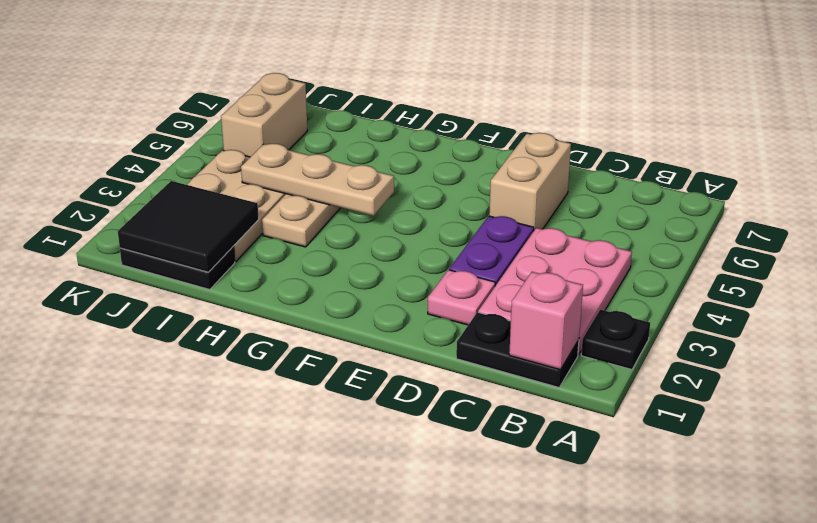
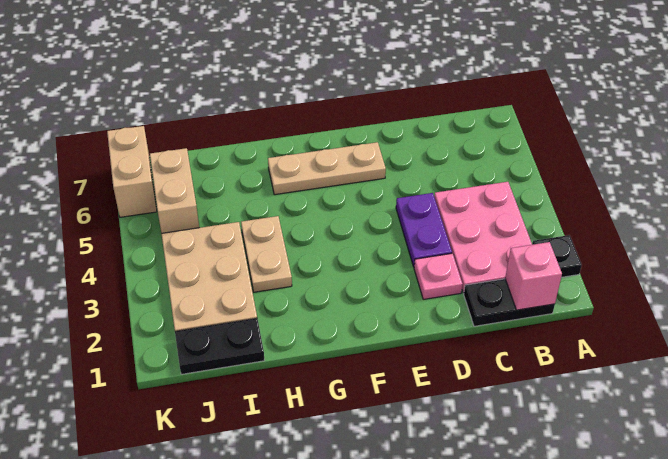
tan brick D5:D6 level 1 -> tan brick K6:K7 level 1
tan plate G4:I4 level 2 -> tan plate E6:G6 level 1
black tile I1:J2 level 2 -> none

